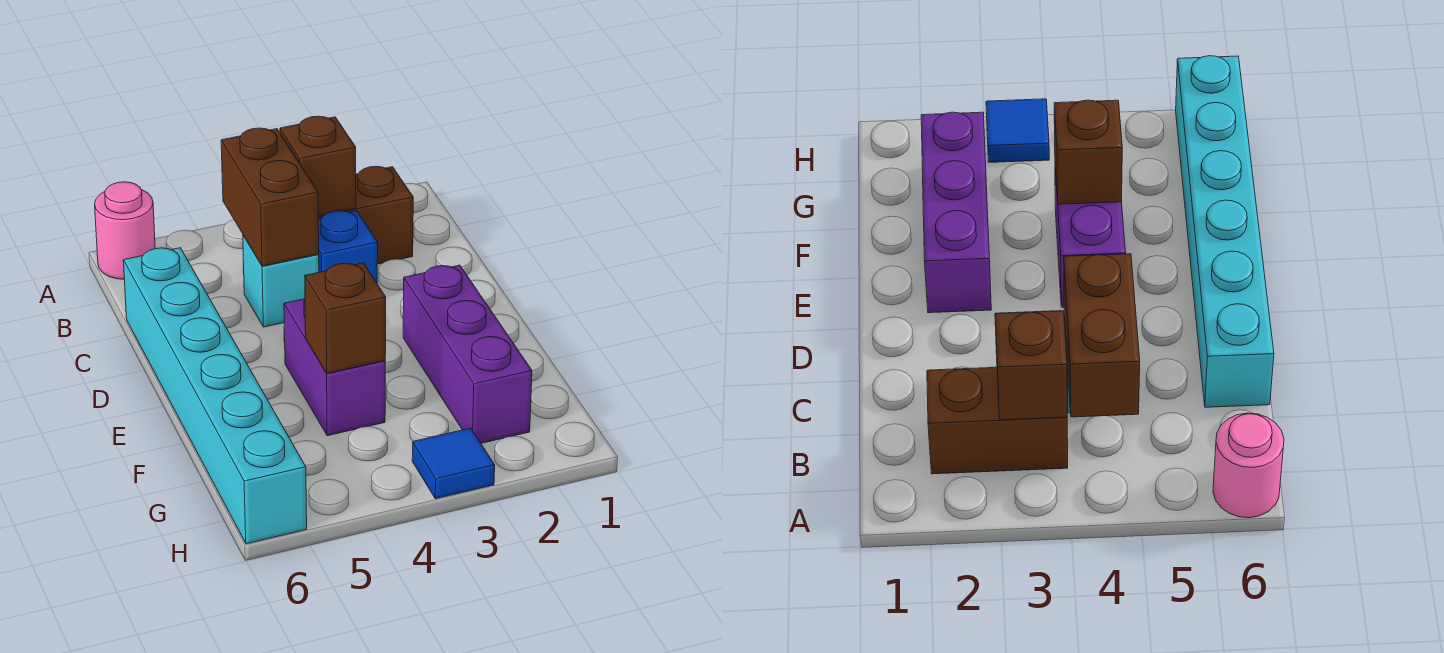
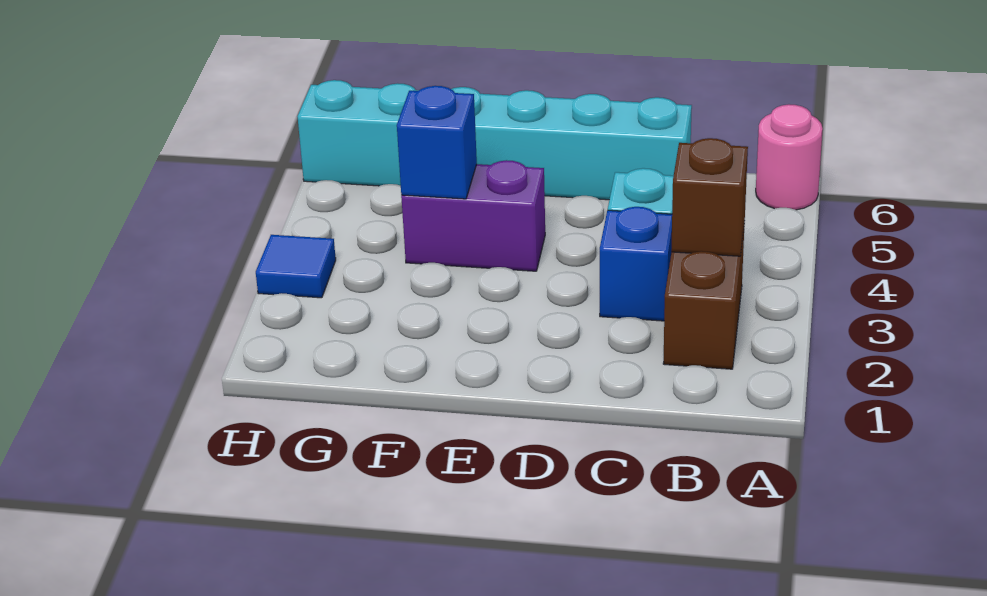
brown brick B4:C4 level 2 -> none
purple brick E2:G2 level 1 -> none
brown brick F4 level 2 -> blue brick F4 level 2

